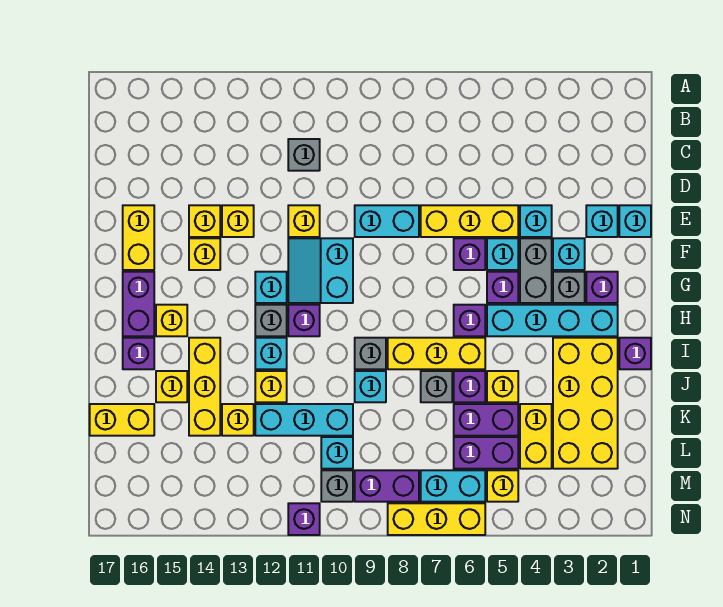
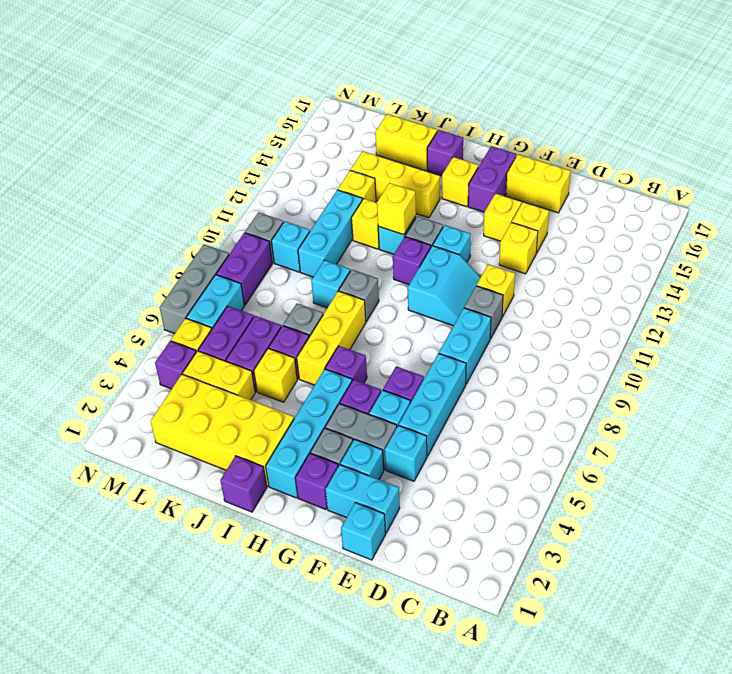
grey brick C11 level 1 -> grey brick E10 level 1
cyan brick E2 level 1 -> cyan brick E2:F2 level 1
yellow brick E5:E7 level 1 -> cyan brick E5:E7 level 1
cyan slope F10:G11 level 1 top 10 -> cyan slope F10:G11 level 1 top G
purple brick G16:H16 level 1 -> purple brick G15:G16 level 1
yellow brick J15 level 1 -> yellow brick I12 level 2
yellow brick K16:K17 level 1 -> yellow brick J16:K16 level 1
yellow brick N6:N8 level 1 -> grey brick N6:N8 level 1
purple brick N11 level 1 -> purple brick M4 level 1

